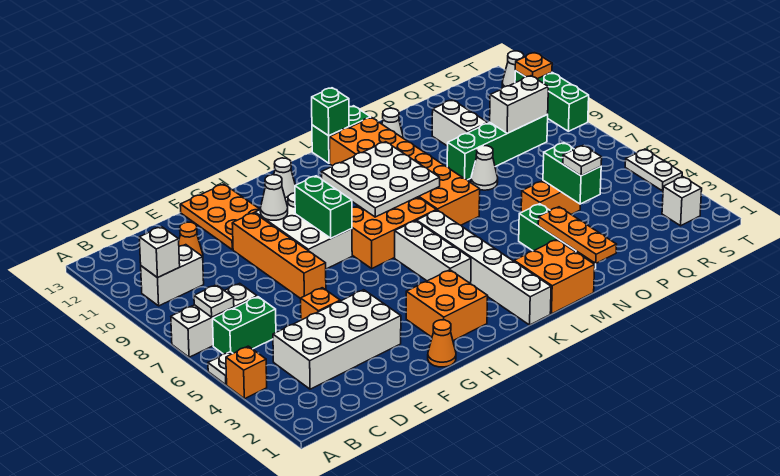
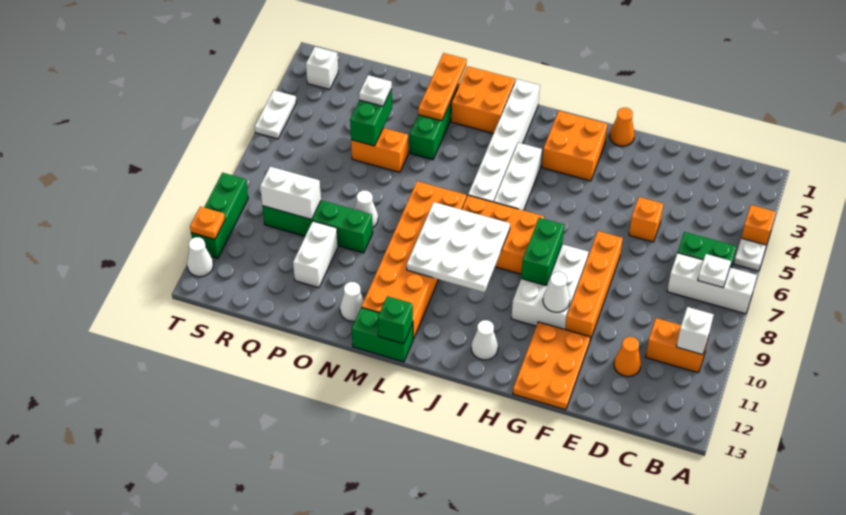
white brick B10:C10 level 1 -> orange brick B10:C10 level 1
white brick C3:F4 level 1 -> none

